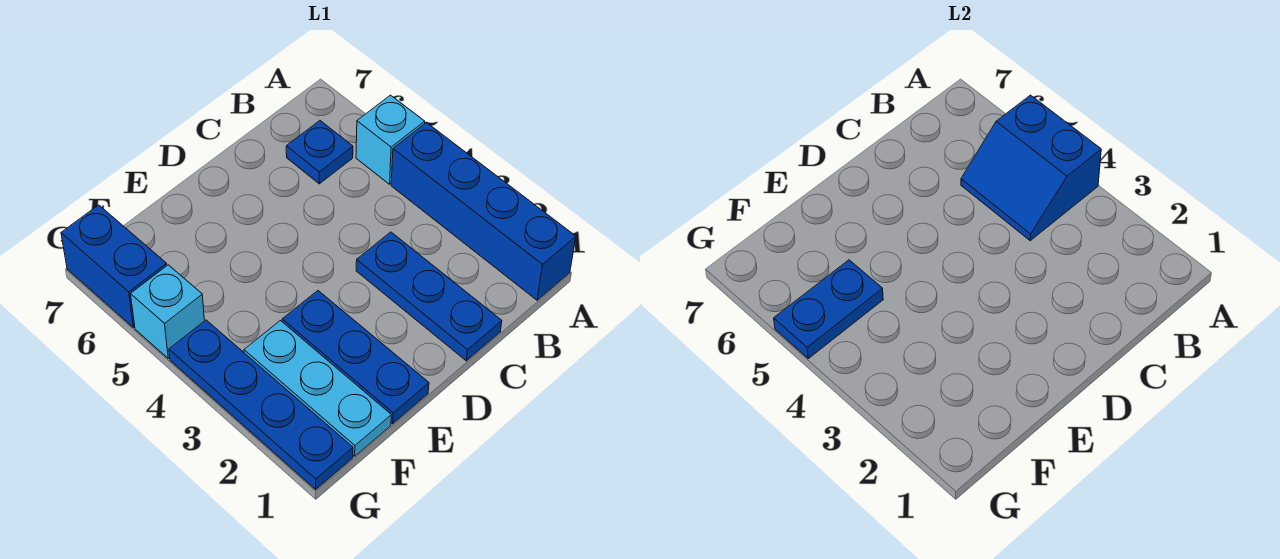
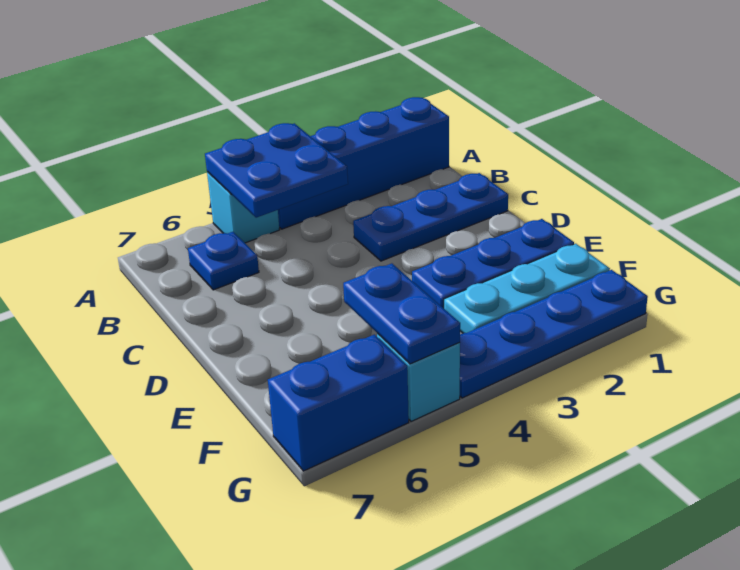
blue slope A4:B5 level 2 top A -> blue plate A4:B5 level 2

